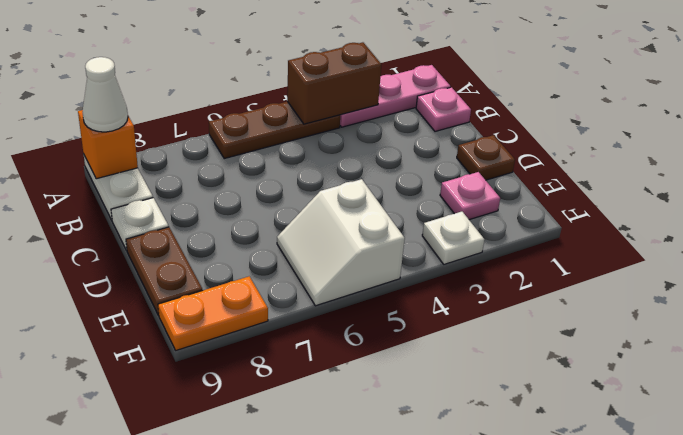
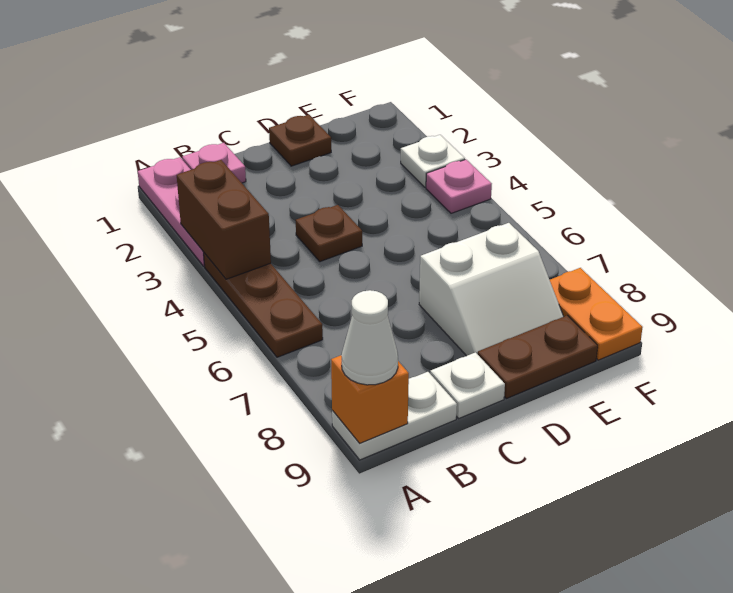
none -> brown plate C4 level 1
pink plate E2 level 1 -> pink plate F4 level 1
white slope E5:F6 level 1 top 5 -> white slope D7:E8 level 1 top 7

